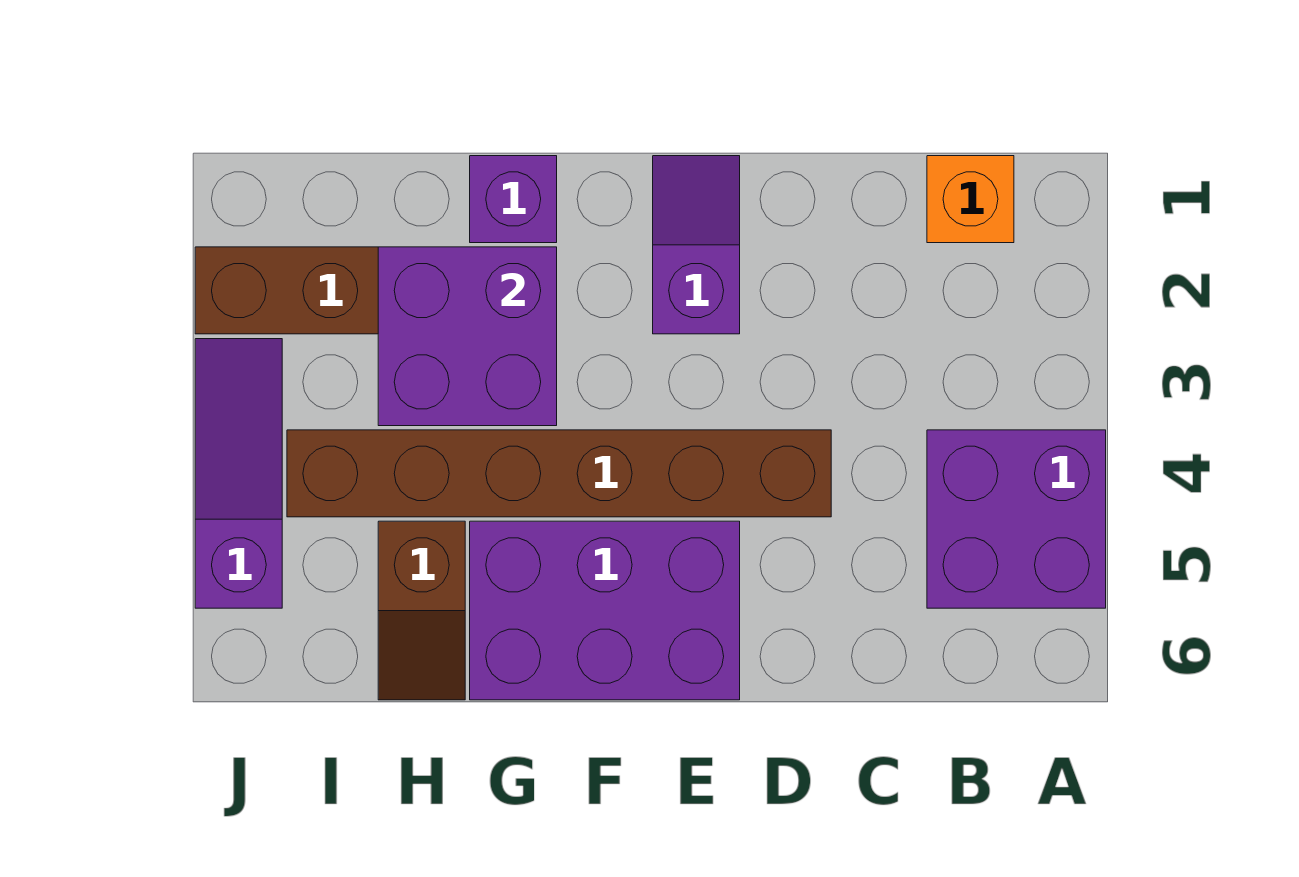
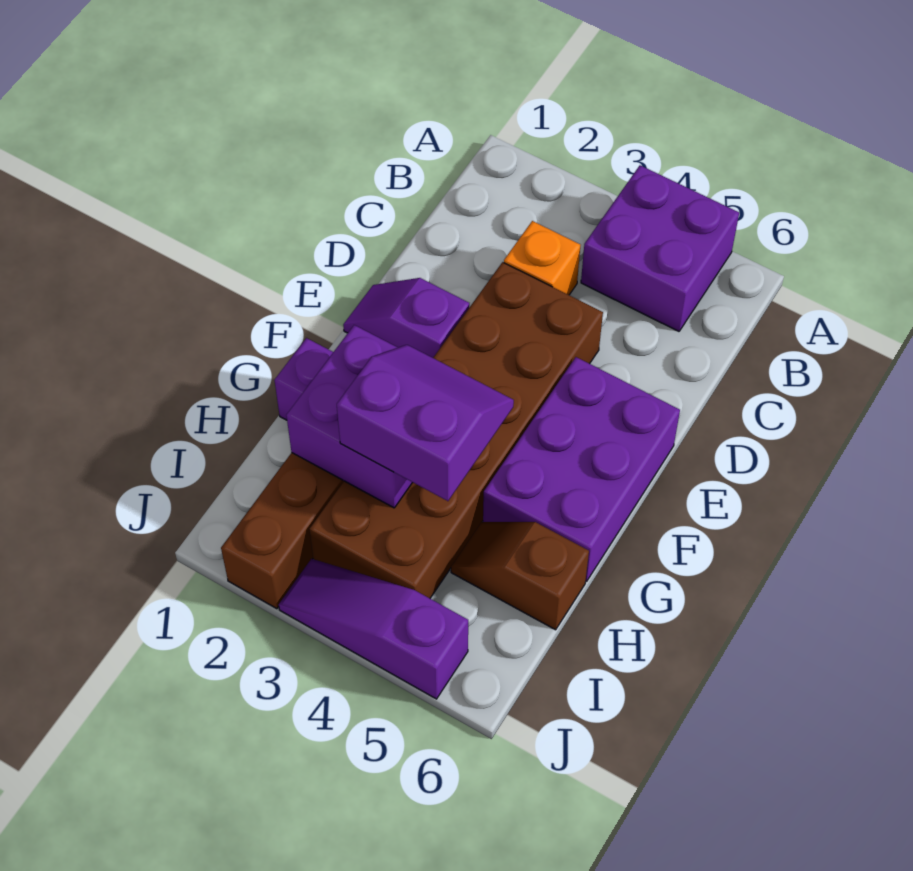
orange brick B1 level 1 -> orange brick C3 level 1
brown brick D4:I4 level 1 -> brown brick D3:I4 level 1
none -> purple slope G3:H4 level 3 top H
brown slope H5:H6 level 1 top 5 -> brown slope H5:H6 level 1 top 6

